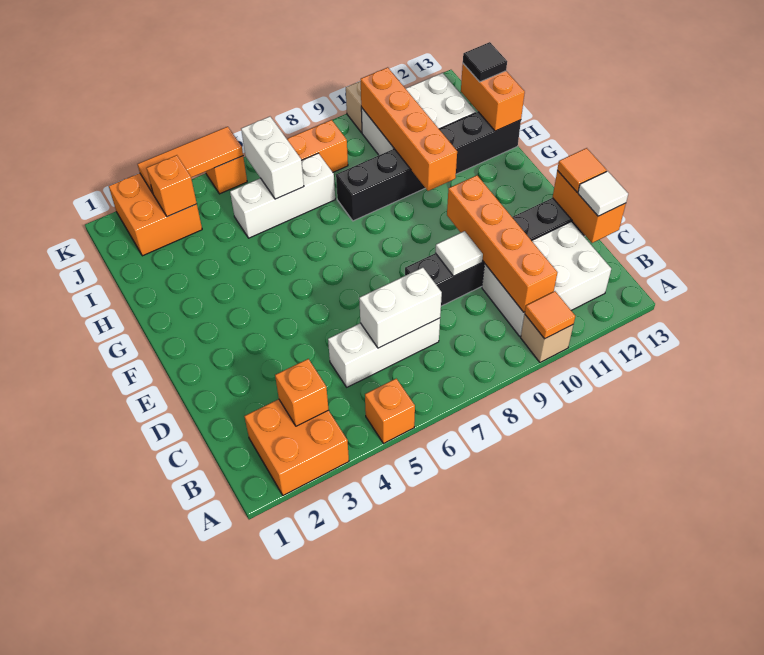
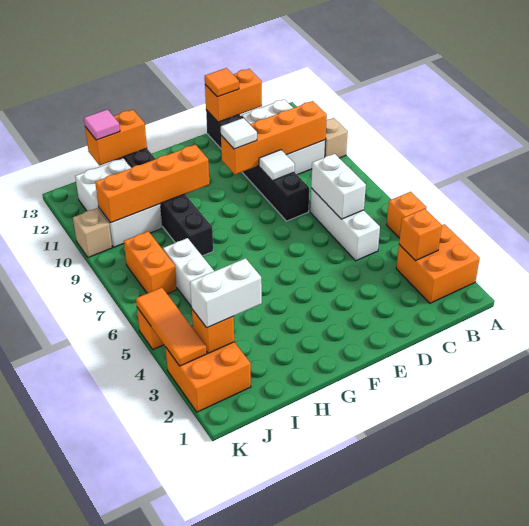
orange tile A10 level 2 -> none
white tile C13 level 3 -> white tile E10 level 3
white brick I6:J6 level 2 -> white brick I3:J3 level 3
black tile I13 level 3 -> pink tile I13 level 3

